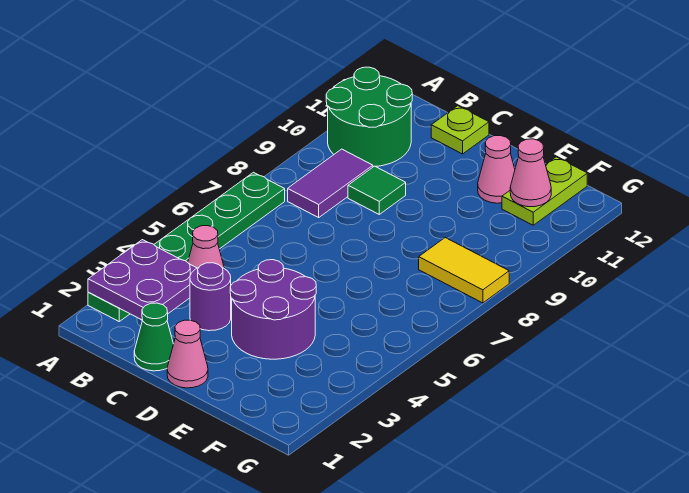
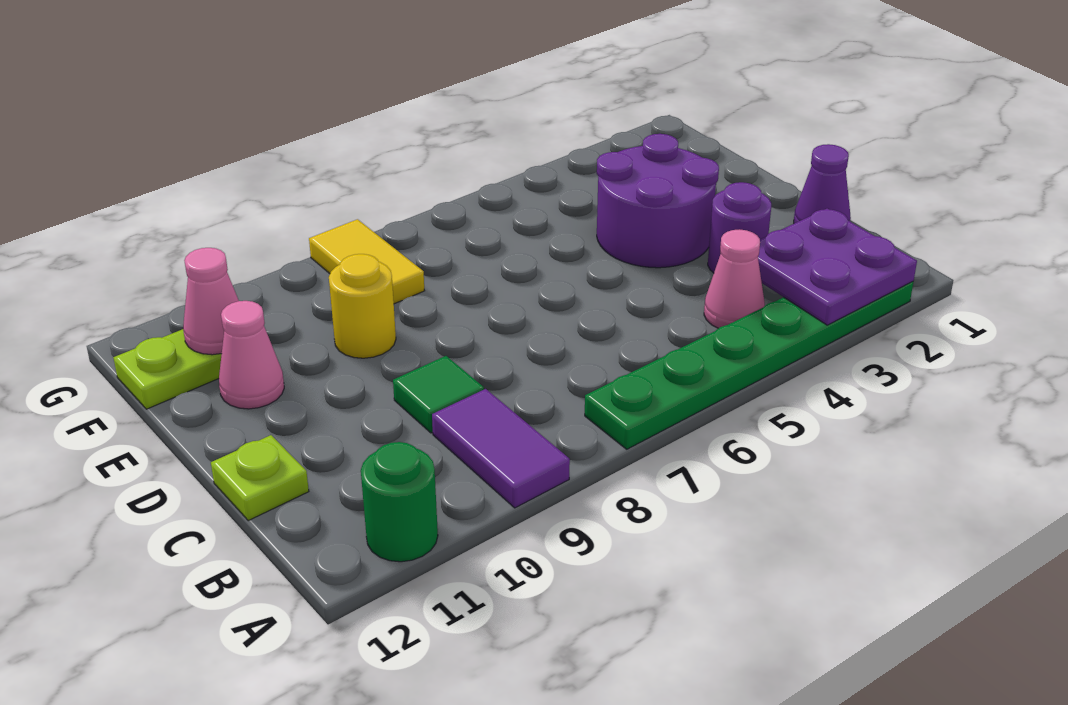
green round brick A10:B11 level 1 -> green round brick A11 level 1
purple tile B8:B9 level 1 -> purple tile A9:B9 level 1
green cone C1 level 1 -> purple cone C1 level 1
pink cone D1 level 1 -> none
none -> yellow round brick E9 level 1

